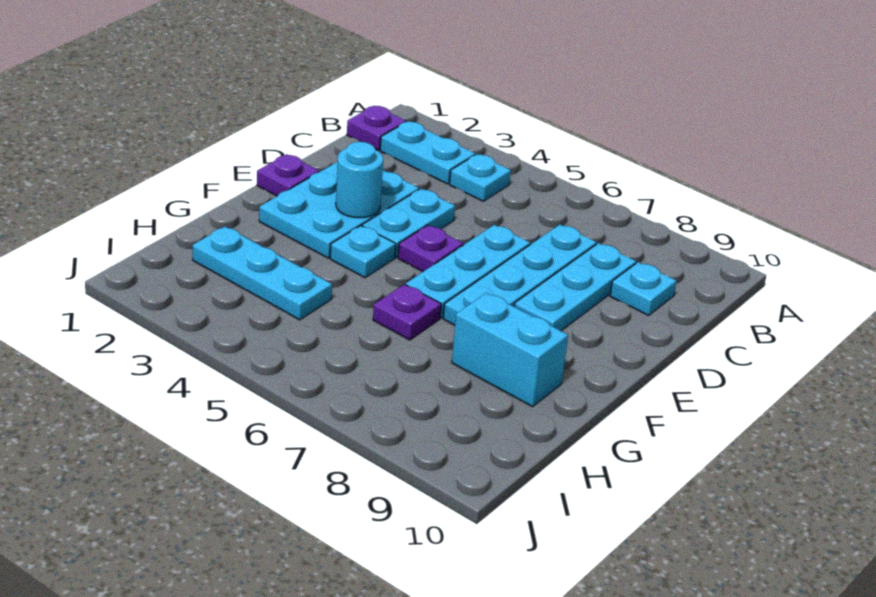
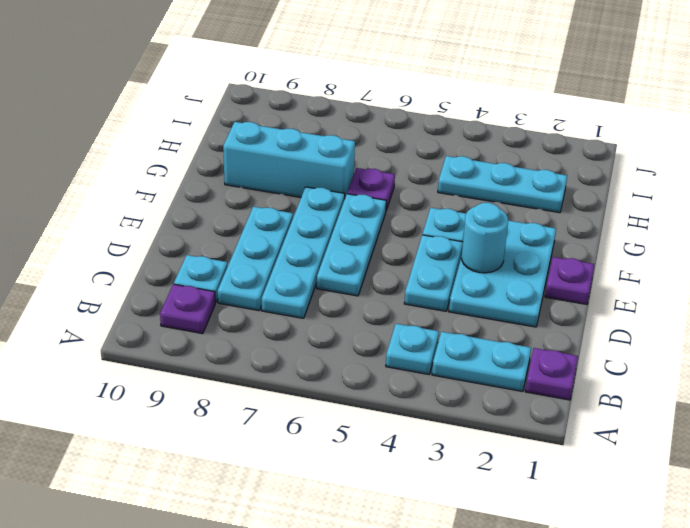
purple plate E5 level 1 -> purple plate B9 level 1
cyan brick G8:G9 level 1 -> cyan brick G7:G9 level 1

